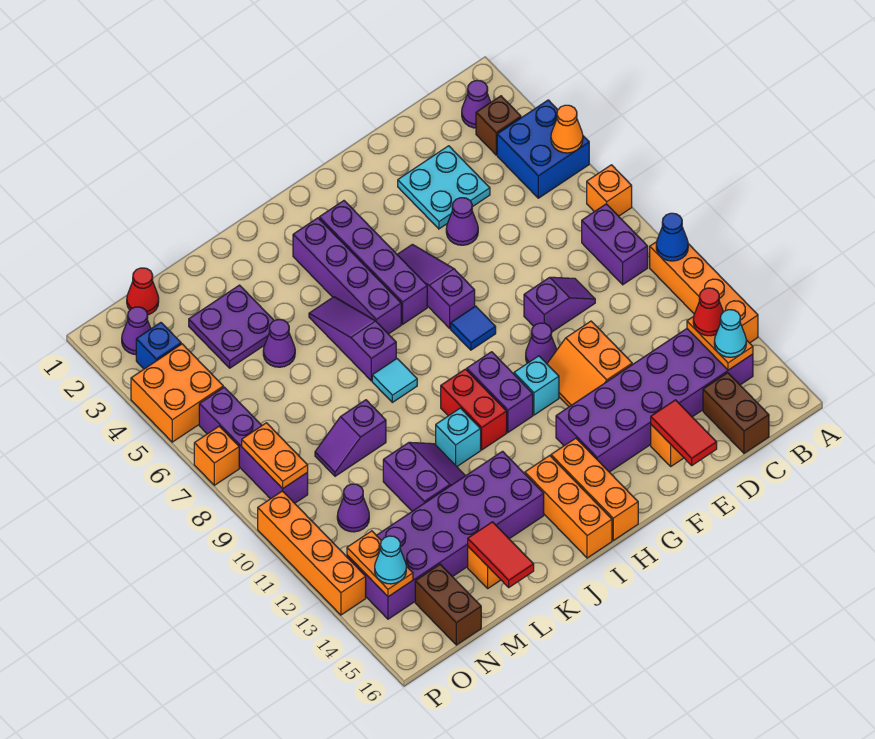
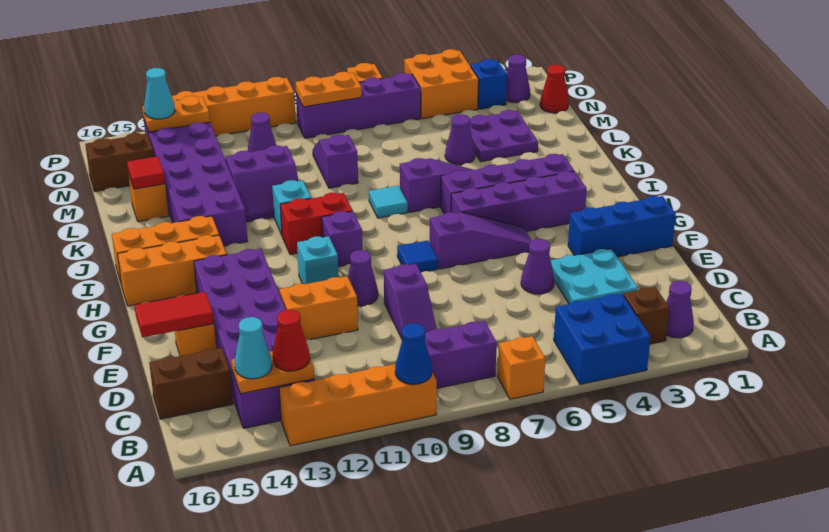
orange cone A5 level 2 -> none
none -> blue brick F1:F3 level 1
purple brick H10:H11 level 1 -> purple brick H10 level 1
red tile L15:L16 level 2 -> red tile L15 level 2

